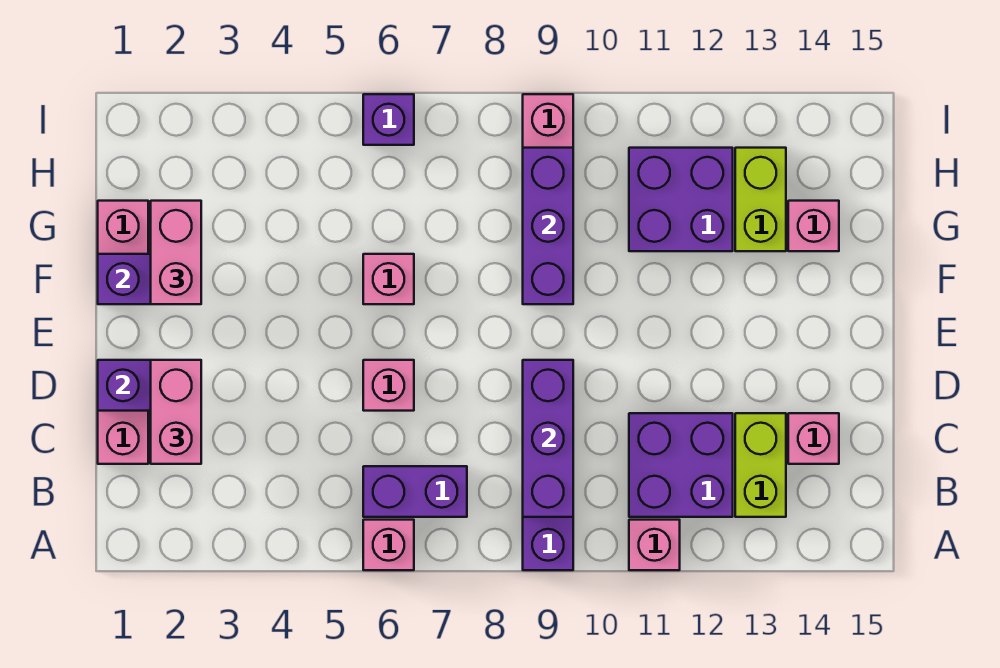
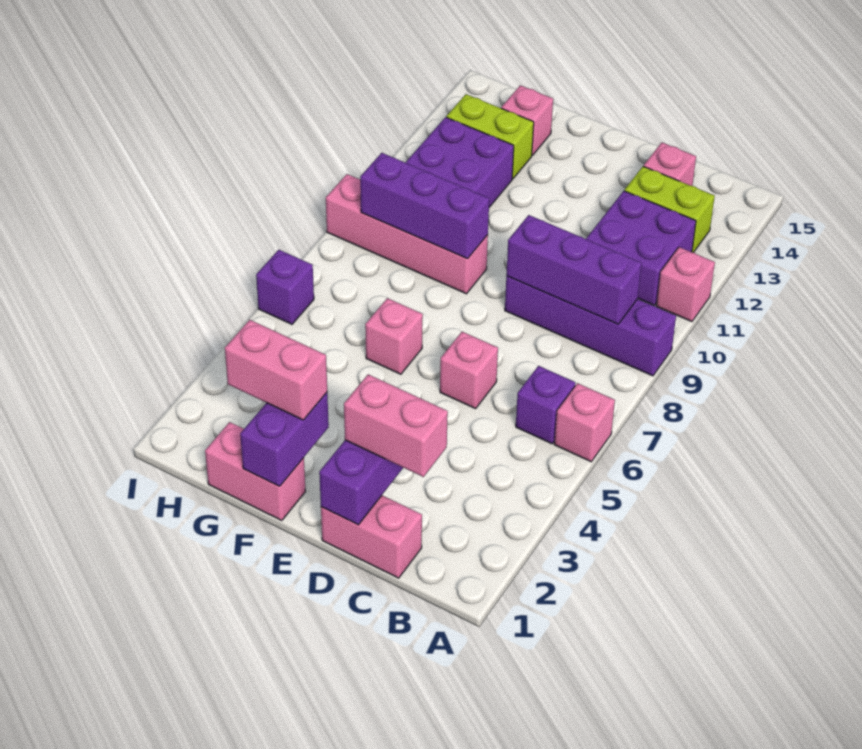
purple brick B6:B7 level 1 -> purple brick B6 level 1

